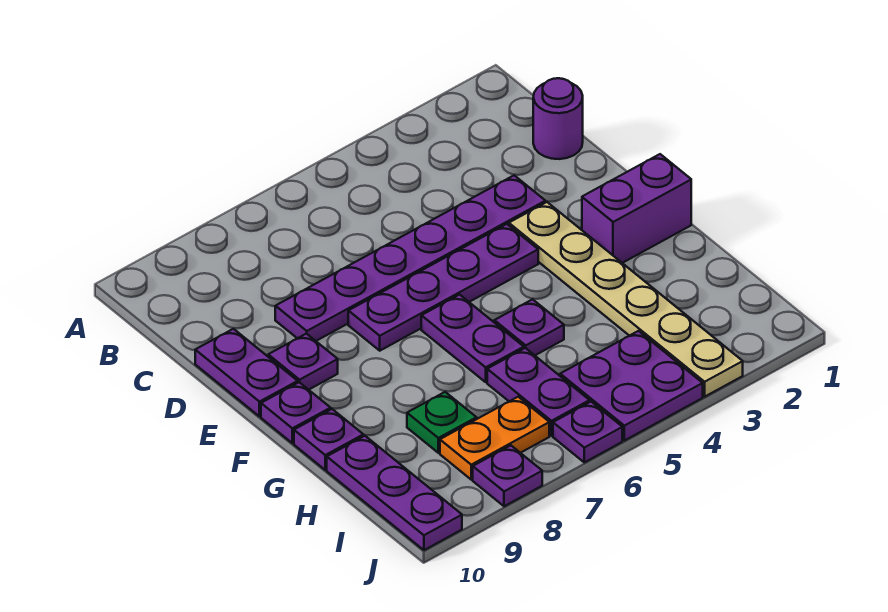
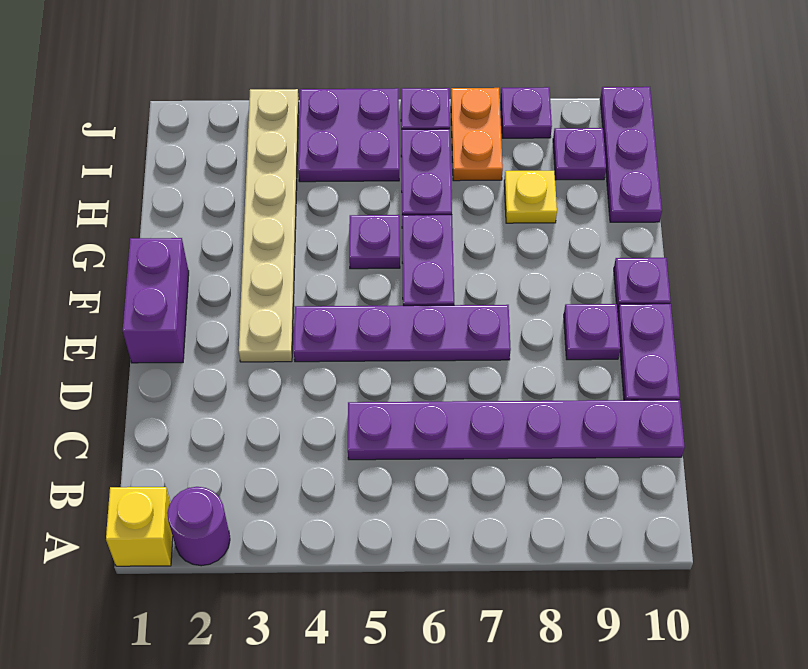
none -> yellow brick A1 level 1
purple round brick C1 level 1 -> purple round brick A2 level 1
purple plate D3:D8 level 1 -> purple plate C5:C10 level 1
purple brick F1:F2 level 1 -> purple brick E1:F1 level 1
purple plate G10 level 1 -> purple plate I9 level 1
green plate H8 level 1 -> yellow plate H8 level 1
orange plate I7:I8 level 1 -> orange plate I7:J7 level 1

